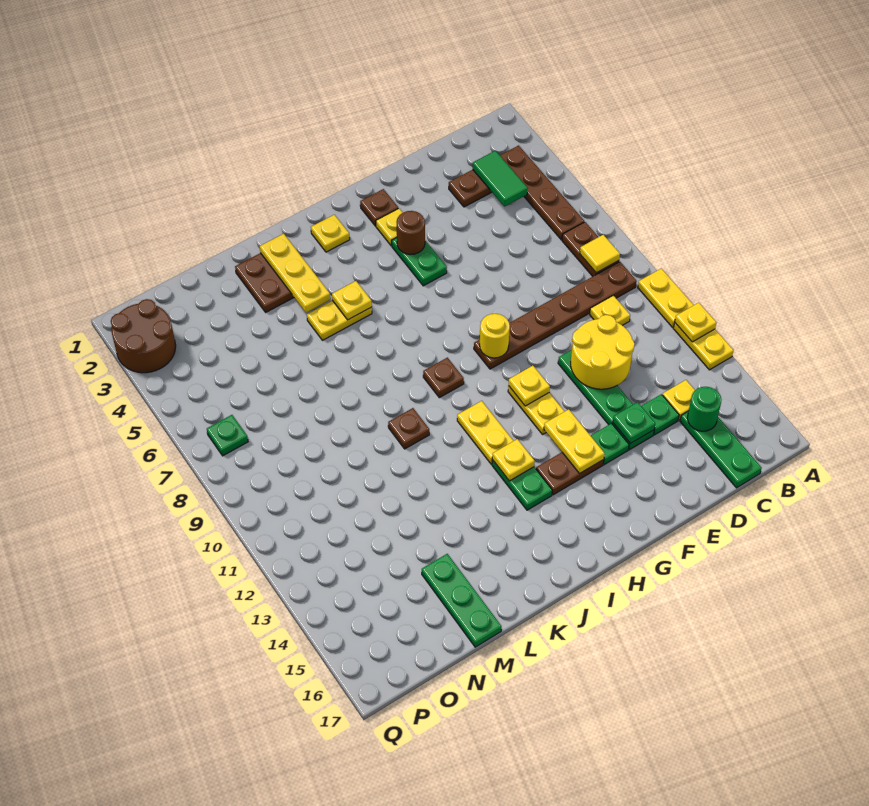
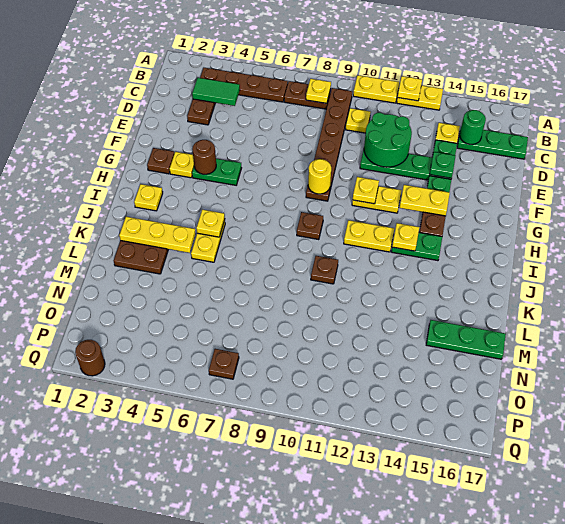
yellow tile B8 level 2 -> yellow plate B8 level 2
yellow round brick D11:E12 level 2 -> green round brick D11:E12 level 2
brown round brick P2:Q3 level 1 -> brown round brick Q2 level 1
green plate P7 level 1 -> brown plate P7 level 1

